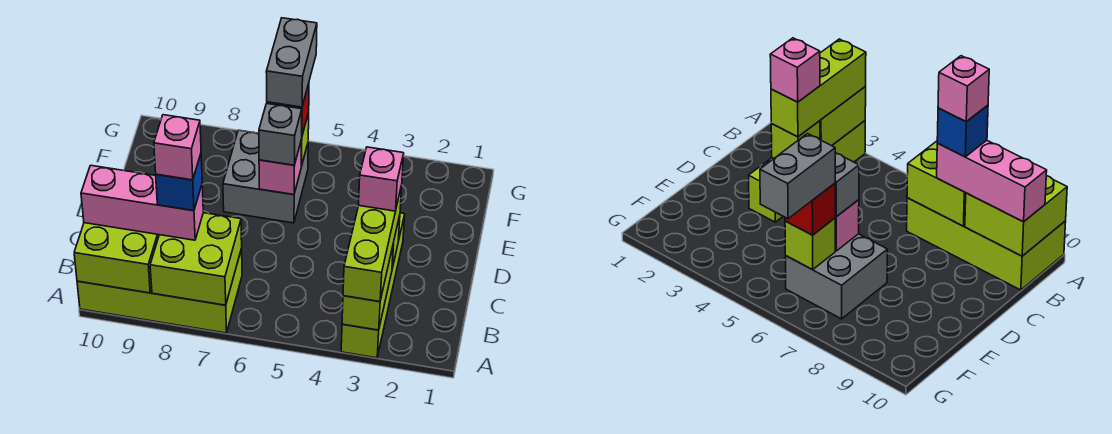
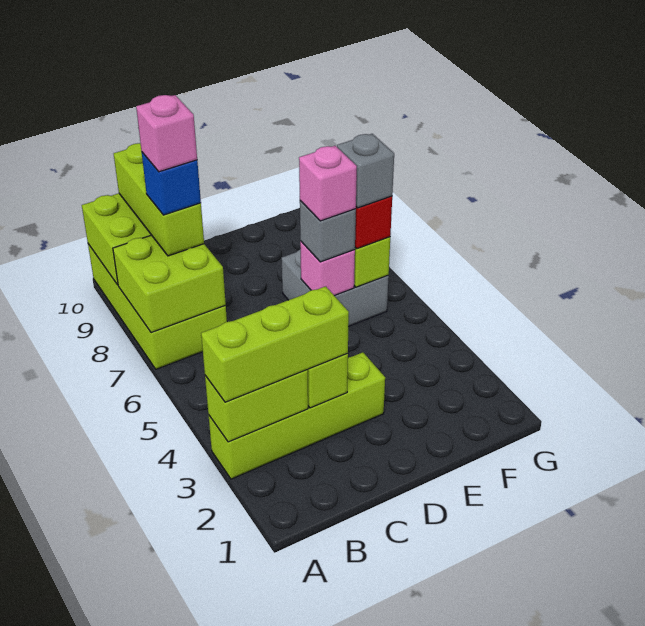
pink brick B8:B10 level 3 -> lime brick B8:B10 level 3
pink brick C3 level 4 -> pink brick E6 level 4
grey brick F6:G6 level 4 -> grey brick F6 level 4

